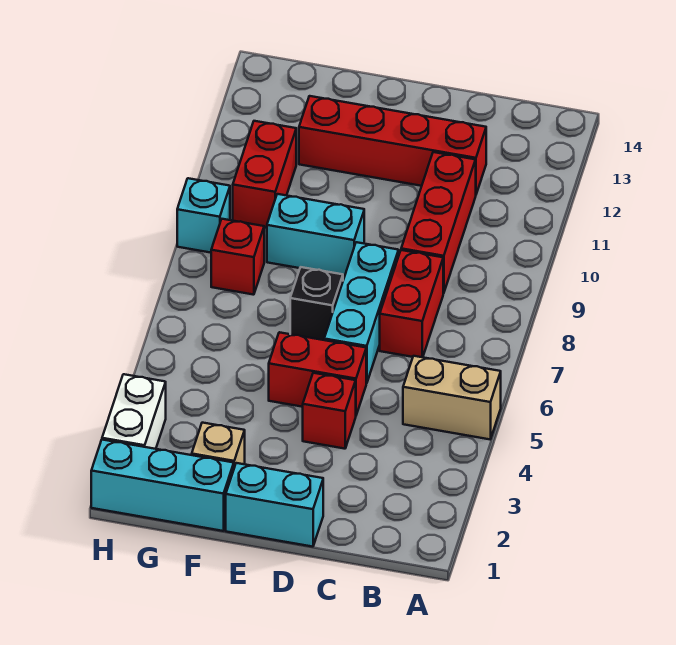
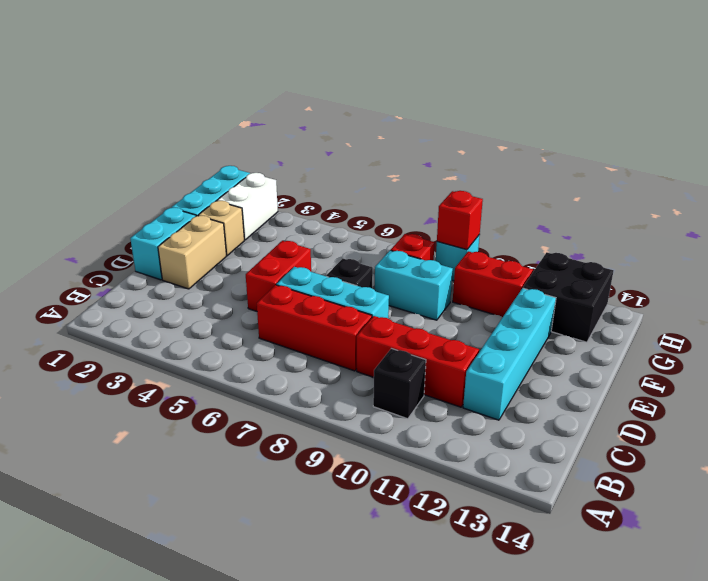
tan brick A5:B5 level 1 -> tan brick D2:E2 level 1
none -> black brick B10 level 1
red brick C7:C8 level 1 -> red brick C6:C8 level 1
red brick C12:F12 level 1 -> cyan brick C12:F12 level 1
red brick D4 level 1 -> red brick H9 level 2
cyan brick E9:F9 level 1 -> cyan brick F8:F9 level 1
none -> black brick G12:H13 level 1
white brick H2:H3 level 1 -> white brick G2:H2 level 1

